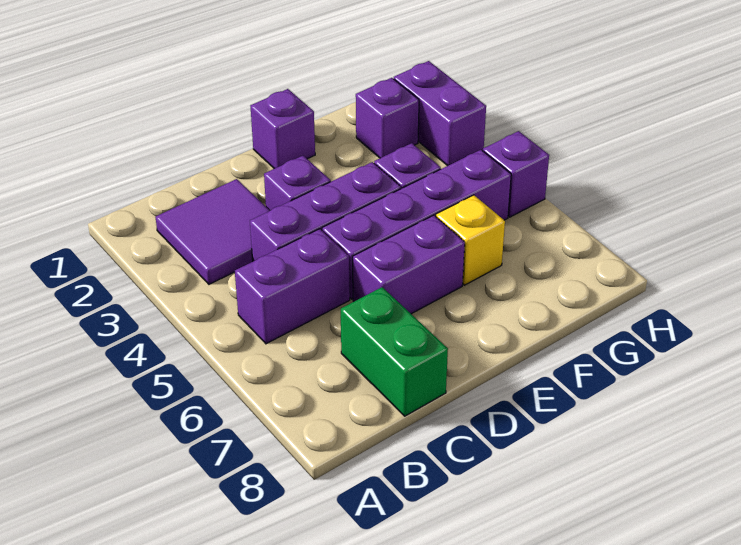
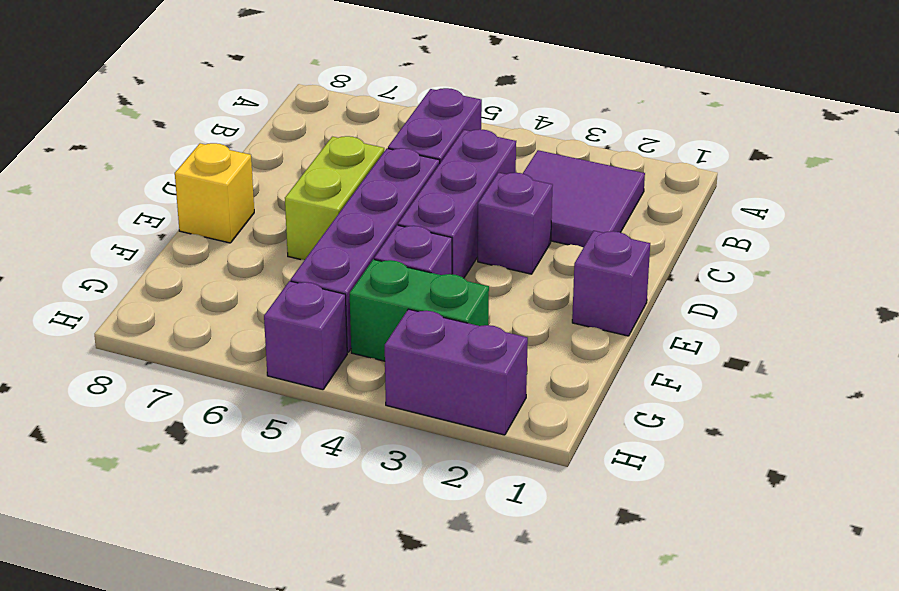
green brick C7:C8 level 1 -> green brick G3:G4 level 1
purple brick D6:E6 level 1 -> lime brick D6:E6 level 1
yellow brick F6 level 1 -> yellow brick E8 level 1
purple brick G2 level 1 -> none

